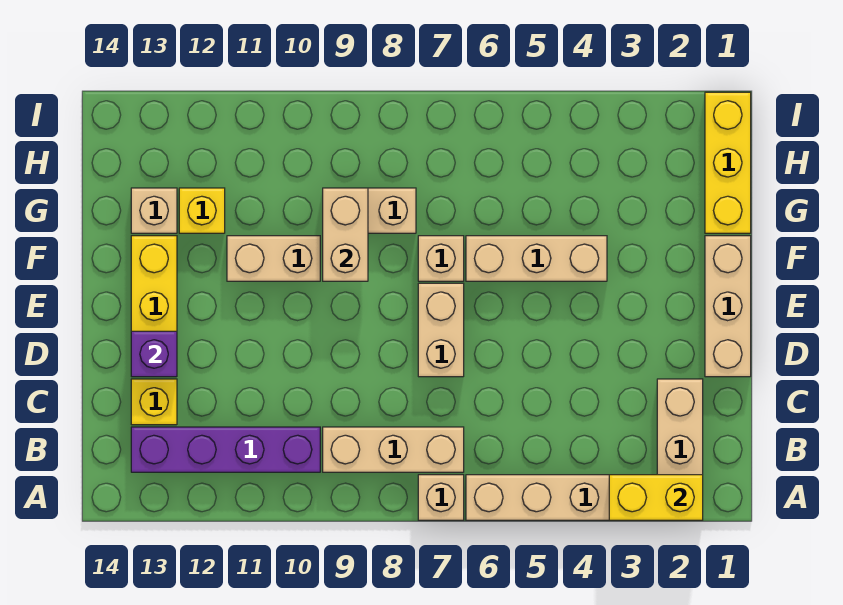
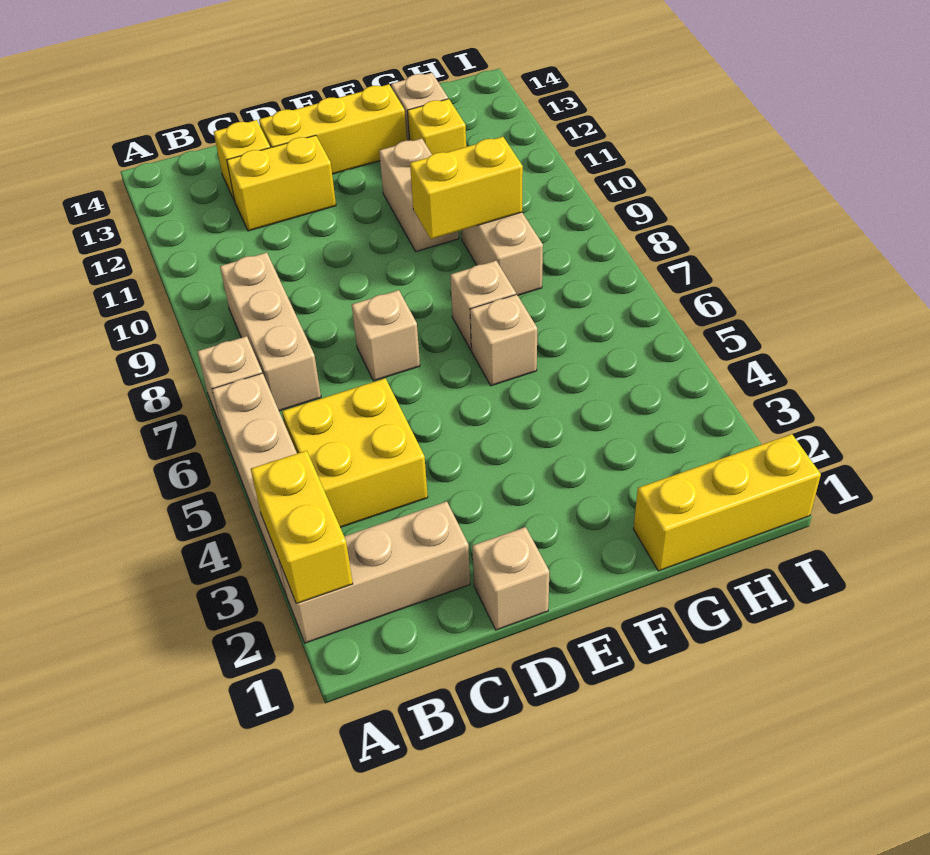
none -> yellow brick B4:C5 level 1
purple brick B10:B13 level 1 -> none
none -> yellow brick C12:D12 level 1
tan brick D1:F1 level 1 -> tan brick D1 level 1
tan brick D7:E7 level 1 -> tan brick D7 level 1
purple brick D13 level 2 -> none
tan brick F4:F6 level 1 -> tan brick F6 level 1
tan brick F9:G9 level 2 -> yellow brick F9:G9 level 2

